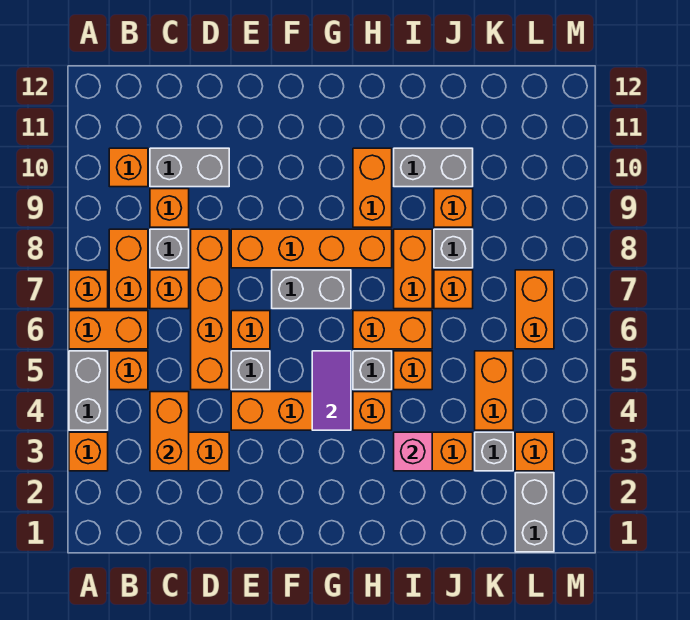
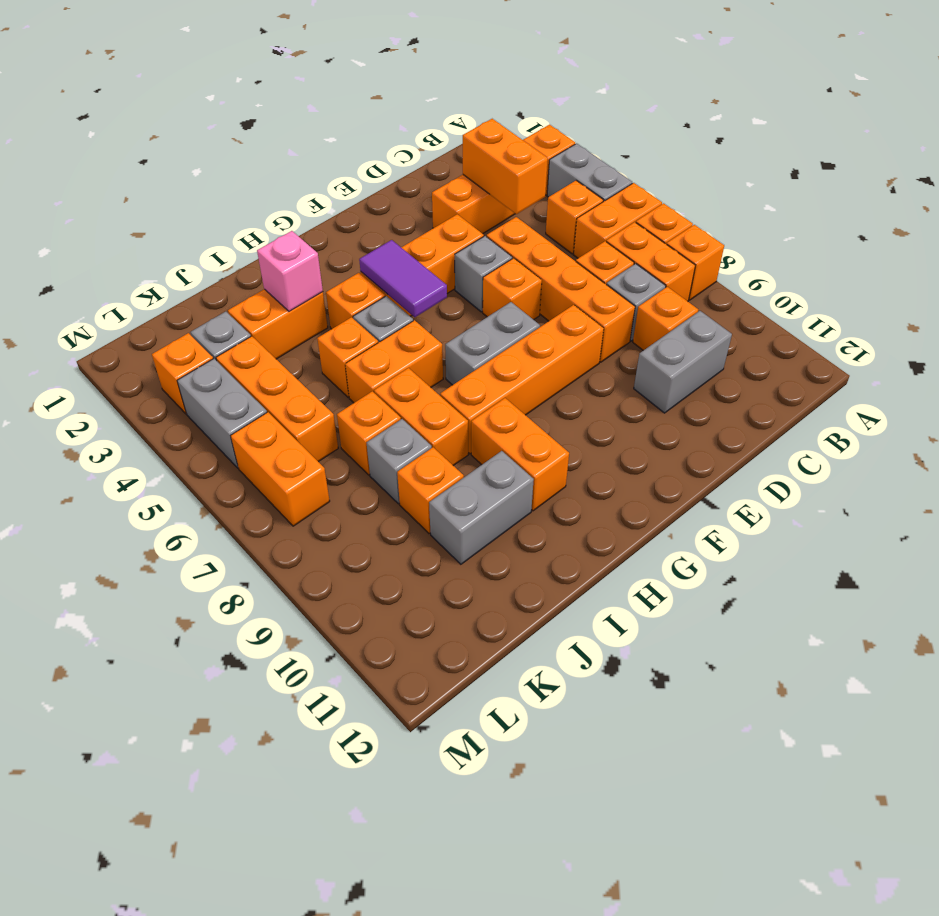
orange brick B10 level 1 -> orange brick A8 level 1
orange brick K4:K5 level 1 -> orange brick K4:K6 level 1
grey brick L1:L2 level 1 -> grey brick L4:L5 level 1

